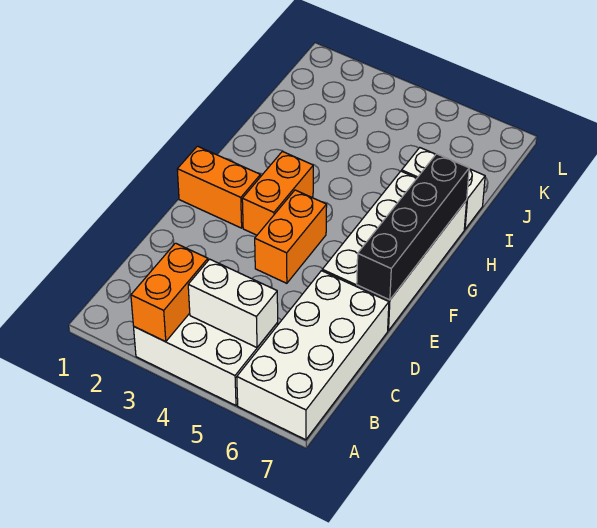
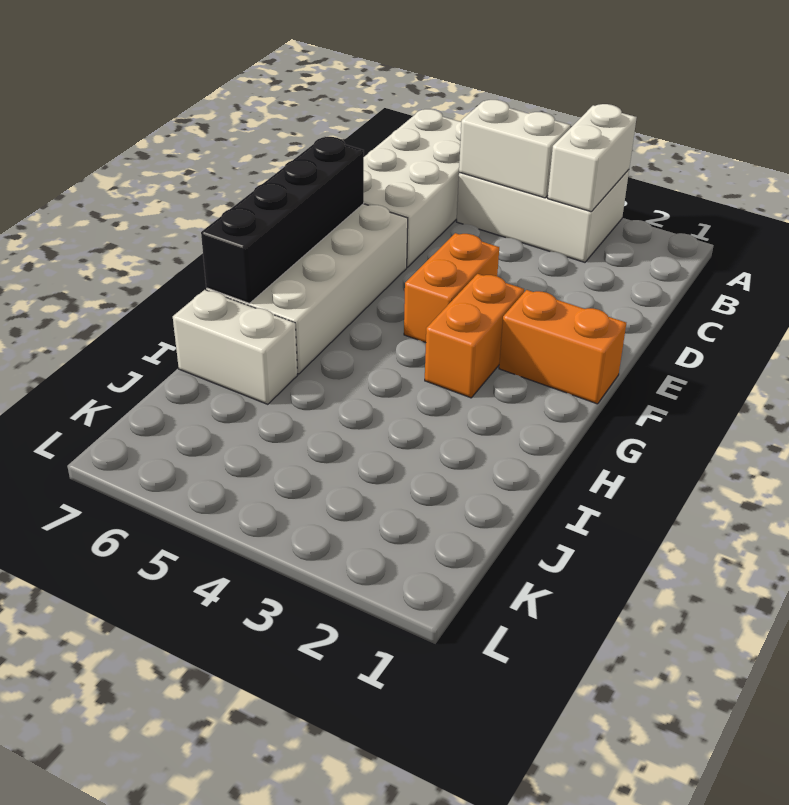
orange brick A3:B3 level 2 -> white brick A3:B3 level 2

